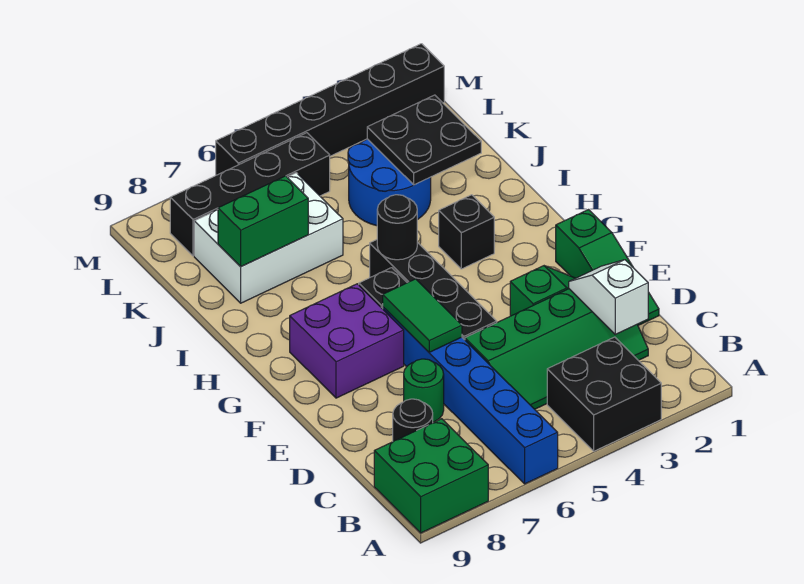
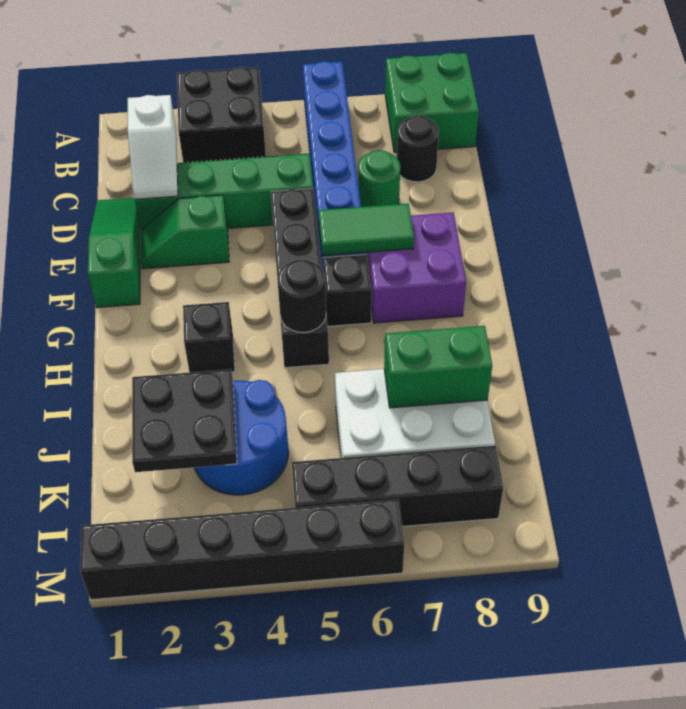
green tile E6:F6 level 2 -> green tile F6:F7 level 2

